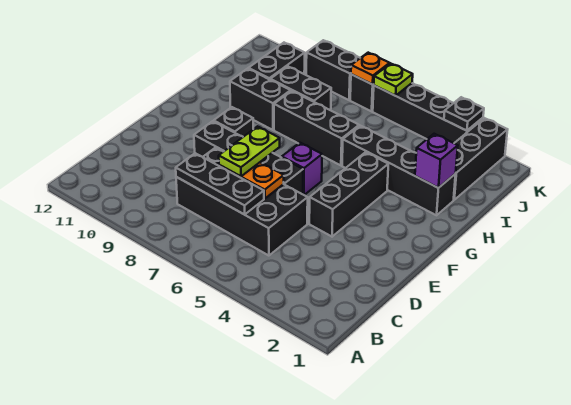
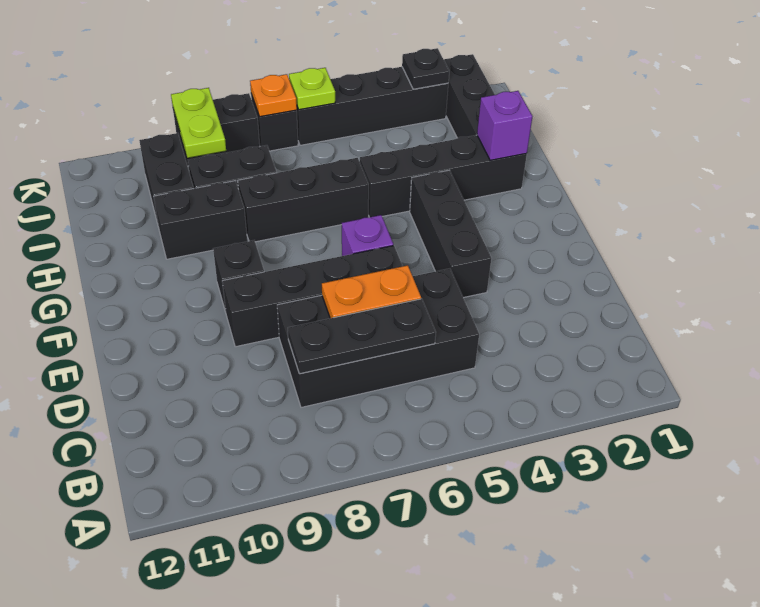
lime plate D7:E7 level 3 -> lime plate J9:K9 level 2

